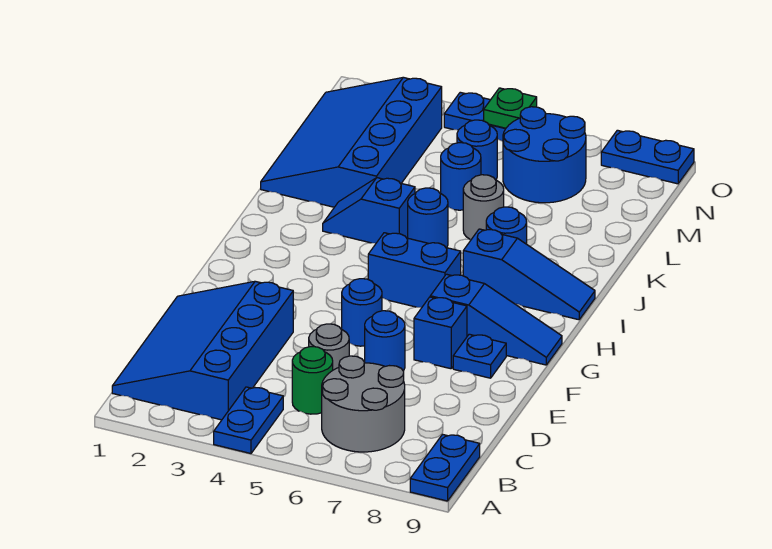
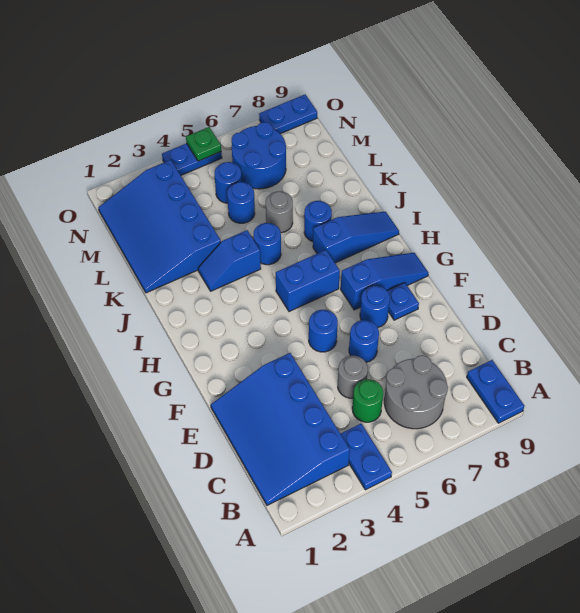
blue brick F7 level 1 -> blue round brick F7 level 1

